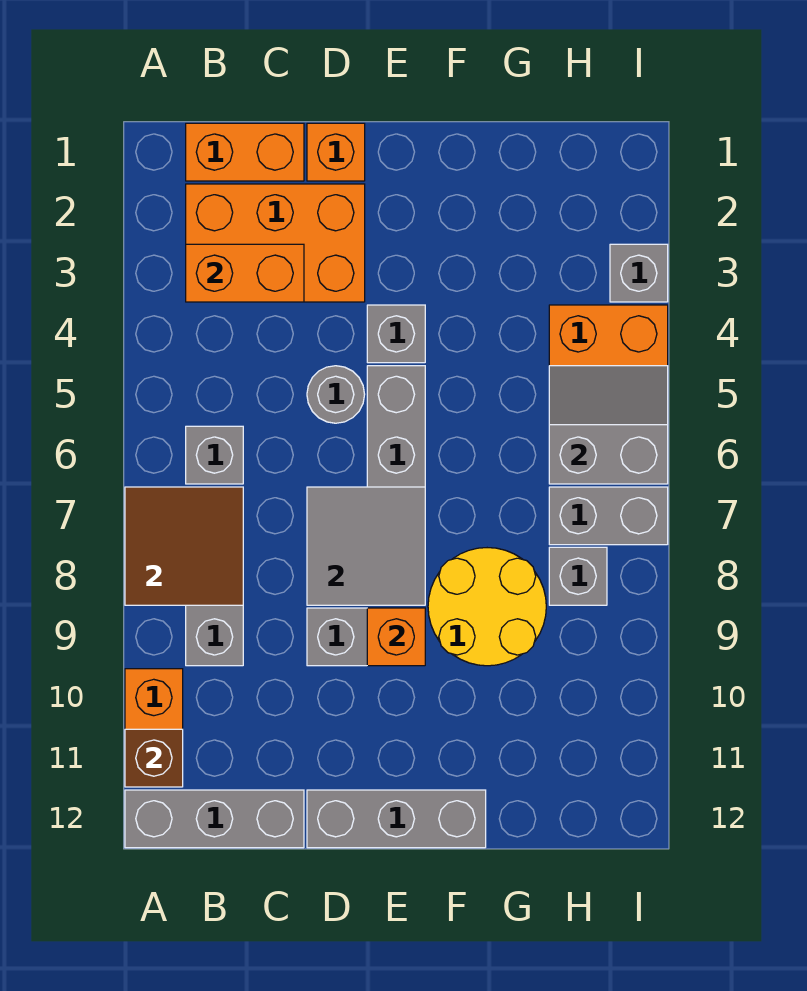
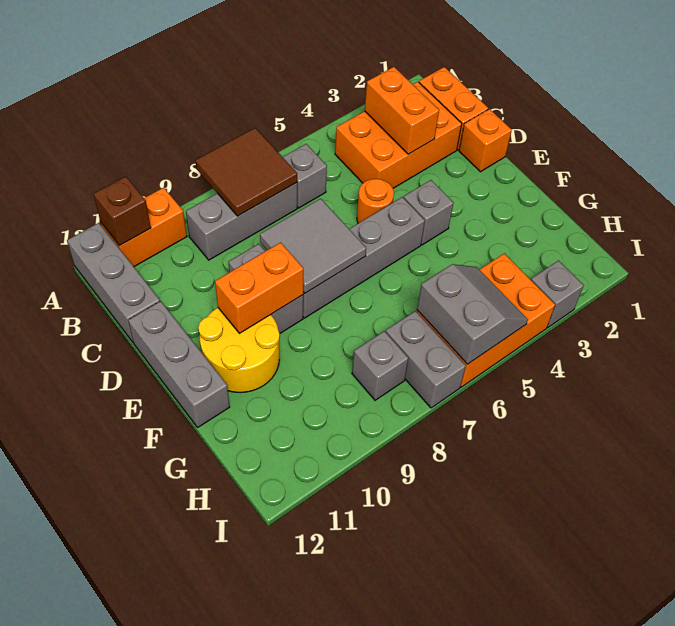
orange brick B2:D3 level 1 -> orange brick B2:C4 level 1
grey round brick D5 level 1 -> orange round brick D5 level 1
orange brick E9 level 2 -> orange brick E9:E10 level 2
yellow round brick F8:G9 level 1 -> yellow round brick E10:F11 level 1

